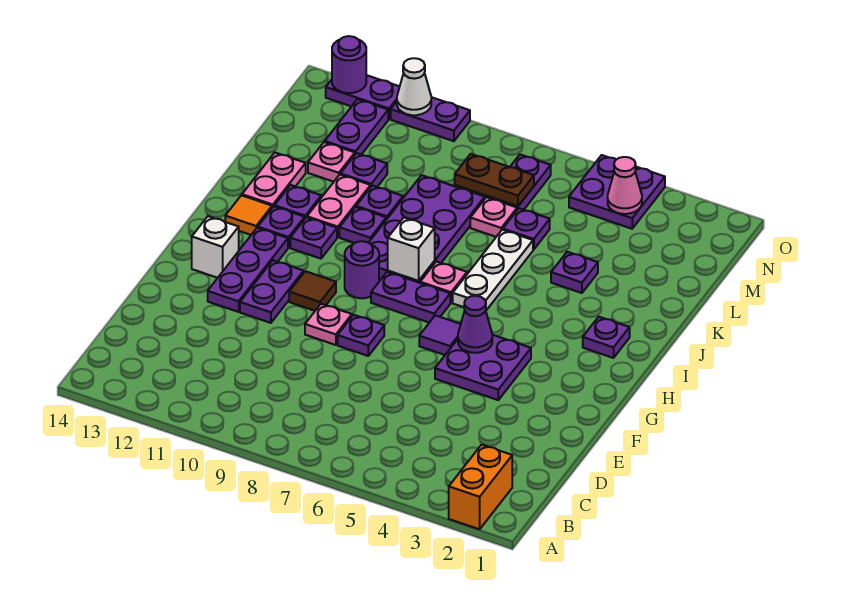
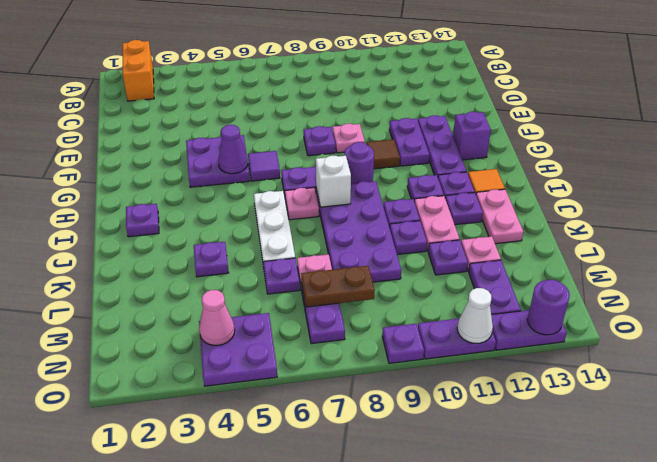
white brick G13 level 1 -> purple brick G13 level 1
none -> purple plate O9 level 1

